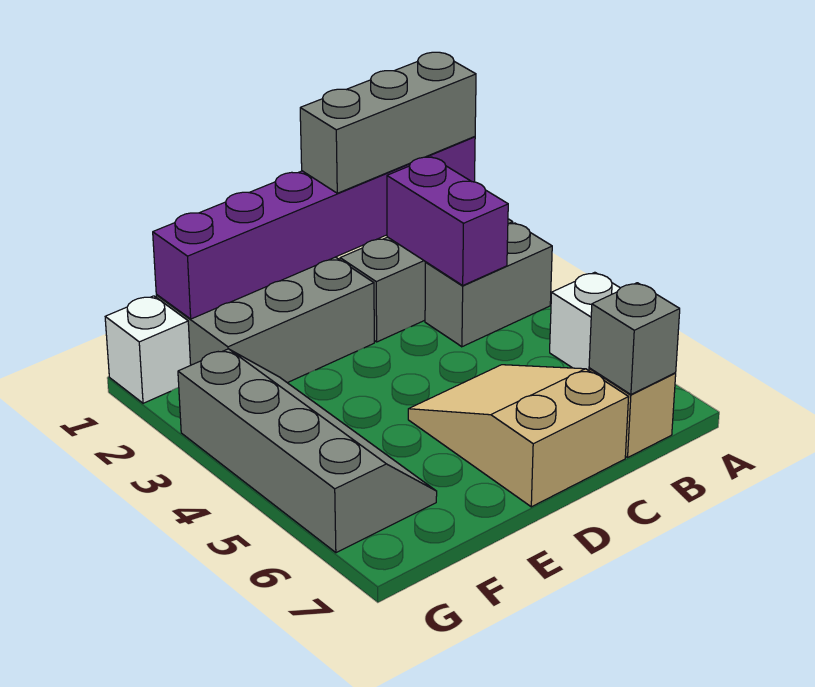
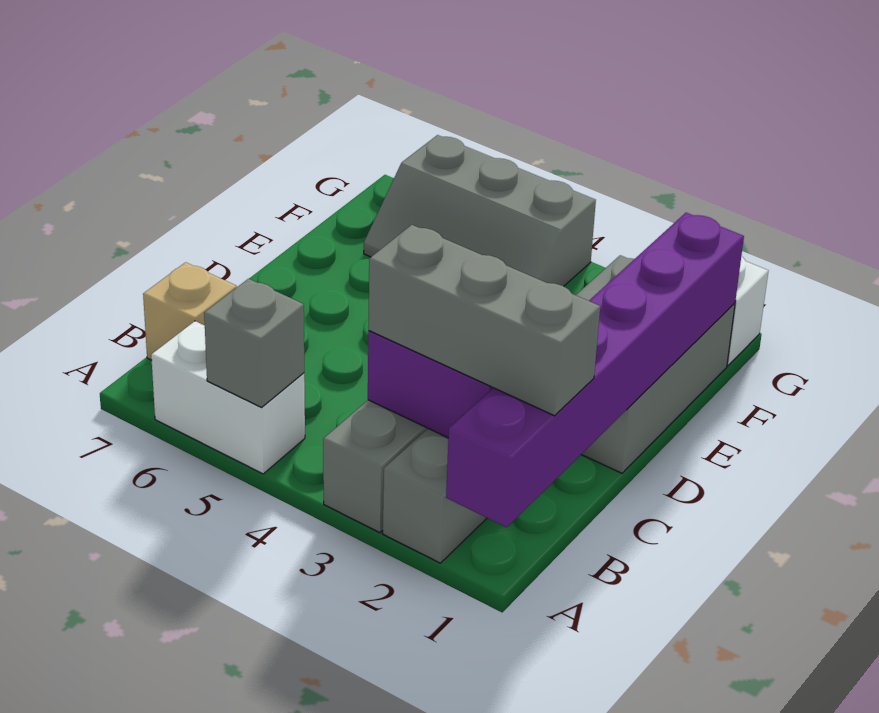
grey brick A1:C1 level 3 -> grey brick B1:B3 level 3
grey brick B7 level 2 -> grey brick A5 level 2
tan slope C5:D7 level 1 top 7 -> none
grey slope F3:G6 level 1 top G -> grey slope F4:G6 level 1 top G

